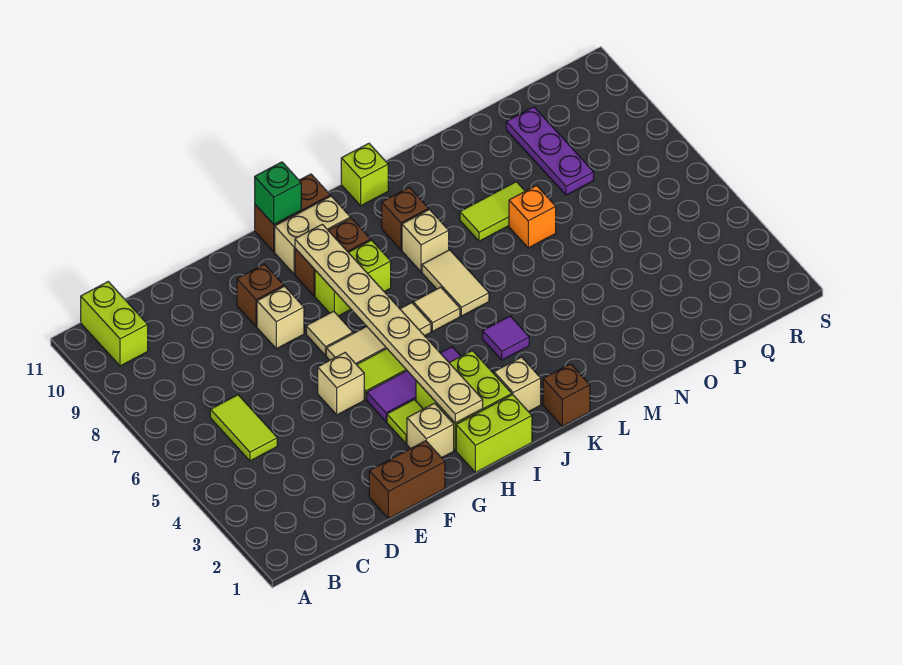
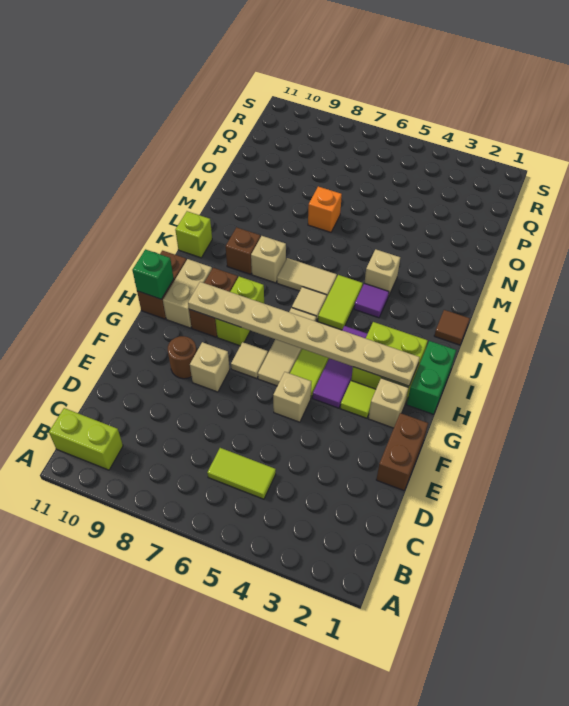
brown brick F9 level 1 -> brown round brick F9 level 1
lime brick H1:I1 level 1 -> green brick H1:I1 level 1
tan brick J2 level 1 -> tan brick L4 level 1
brown brick K1 level 1 -> brown tile K1 level 1
lime tile M8:N8 level 1 -> lime tile J5:K5 level 1
purple plate P8:P10 level 1 -> none

